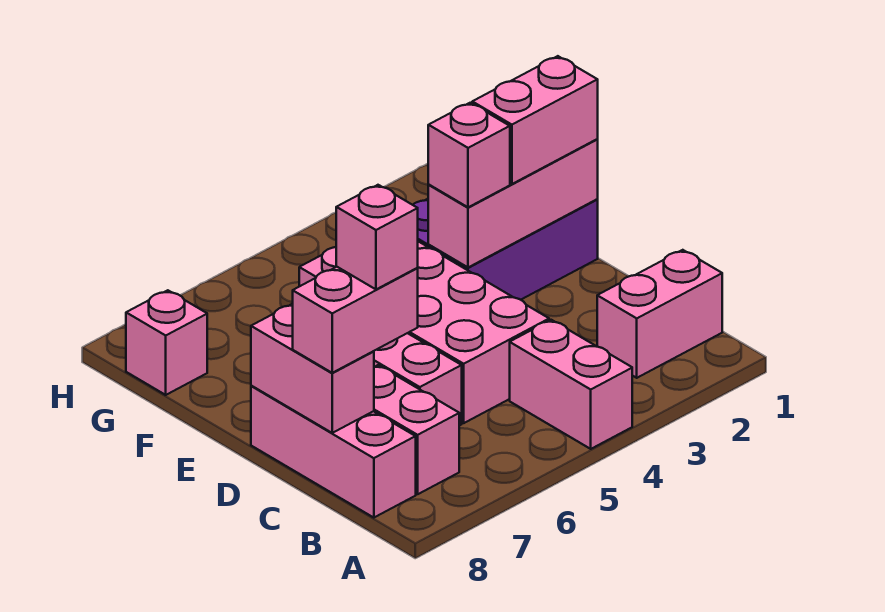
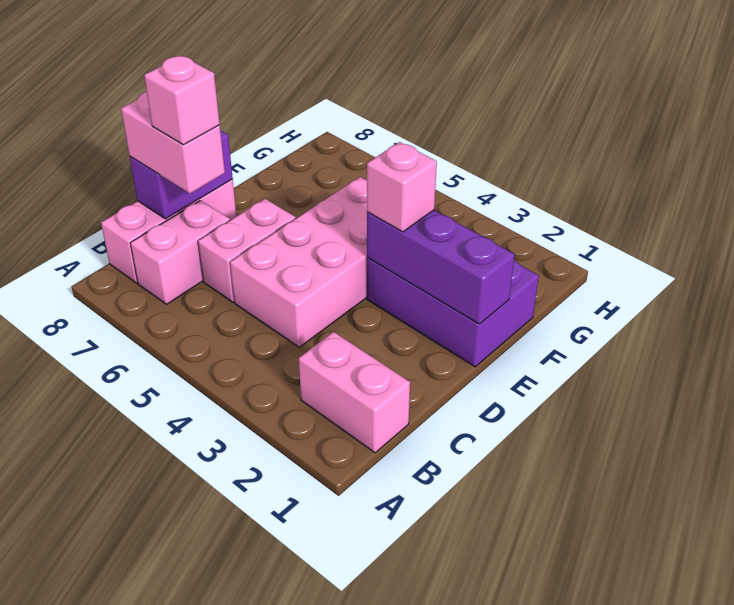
pink brick A4:B4 level 1 -> none
pink brick C8:D8 level 2 -> purple brick C8:D8 level 2
pink brick E1:E3 level 2 -> purple brick E1:E3 level 2
pink brick E1:E2 level 3 -> none
pink brick G8 level 1 -> none

